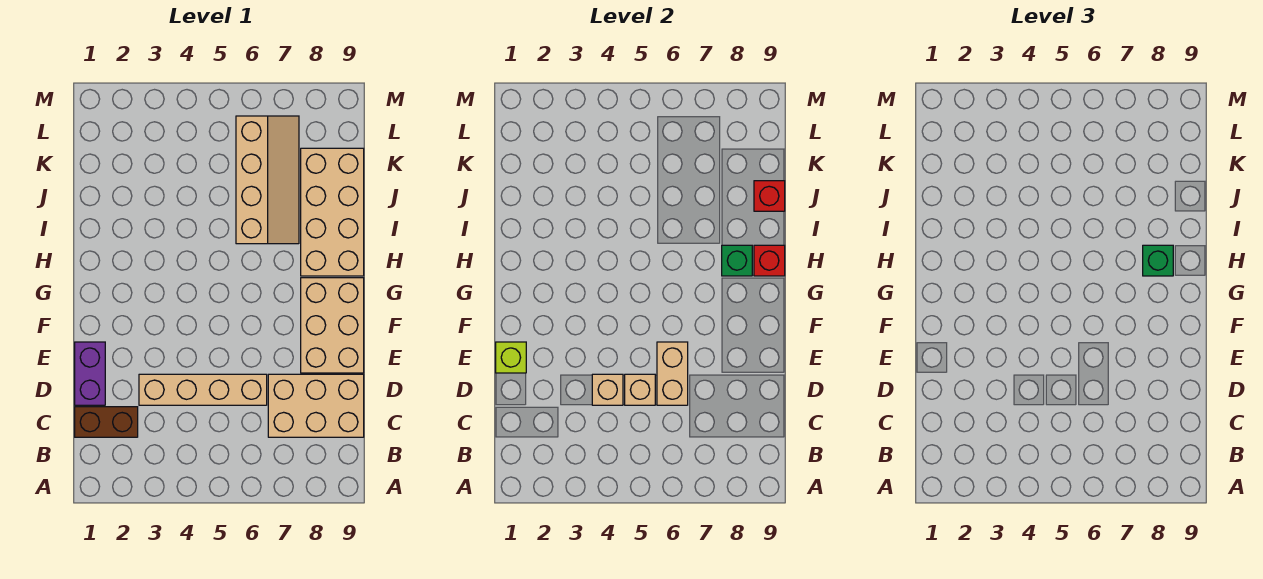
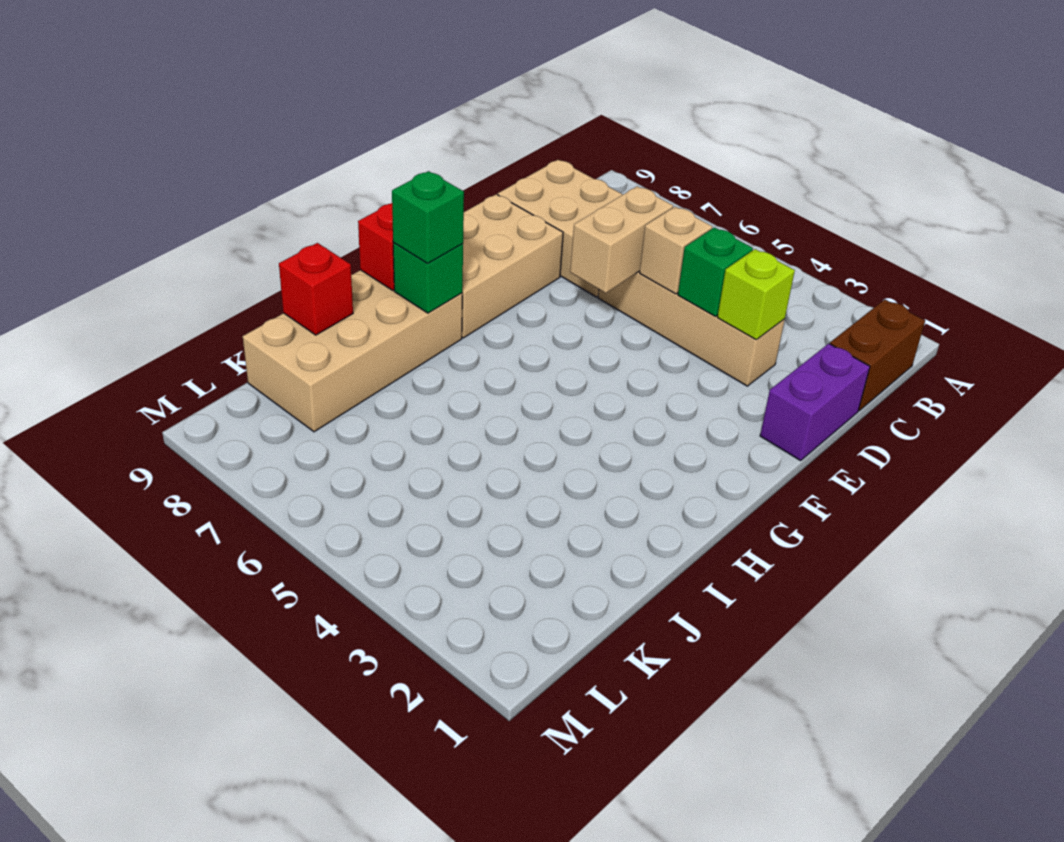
brown brick C1:C2 level 1 -> brown brick B1:C1 level 1
tan brick D4 level 2 -> green brick D4 level 2
lime brick E1 level 2 -> lime brick D3 level 2
tan slope I6:L7 level 1 top 6 -> none

